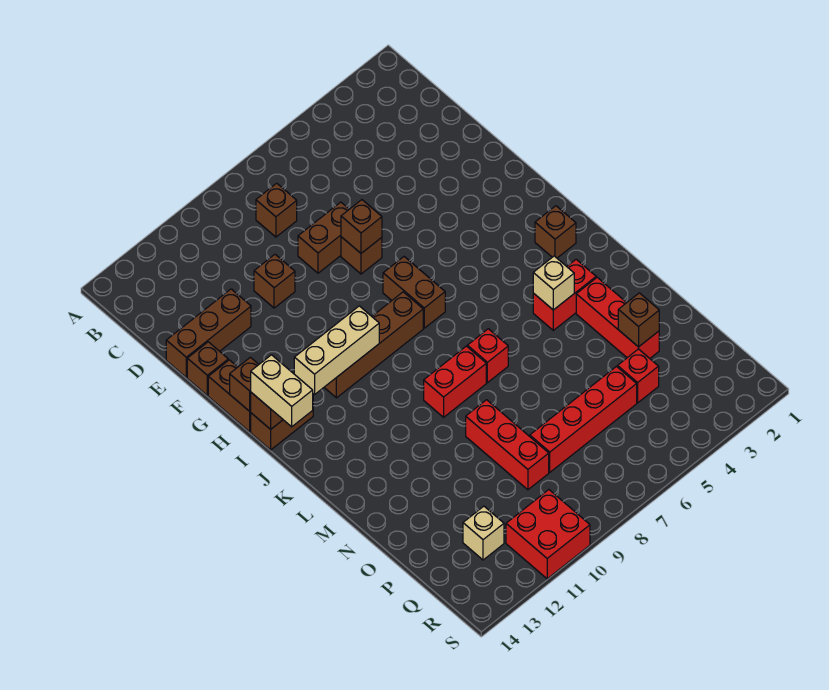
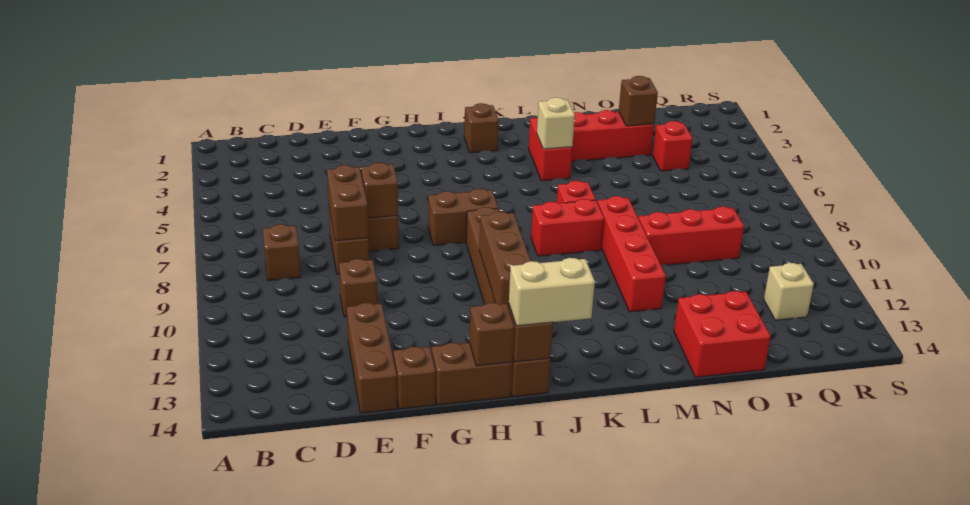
none -> brown brick E7:E8 level 2
tan brick I10:I12 level 2 -> brown brick I10:I12 level 2
red brick L8:L9 level 1 -> red brick K8:L8 level 1
red brick P5:P8 level 1 -> red brick M8:M11 level 1
red brick R10:S11 level 1 -> red brick N13:O14 level 1

